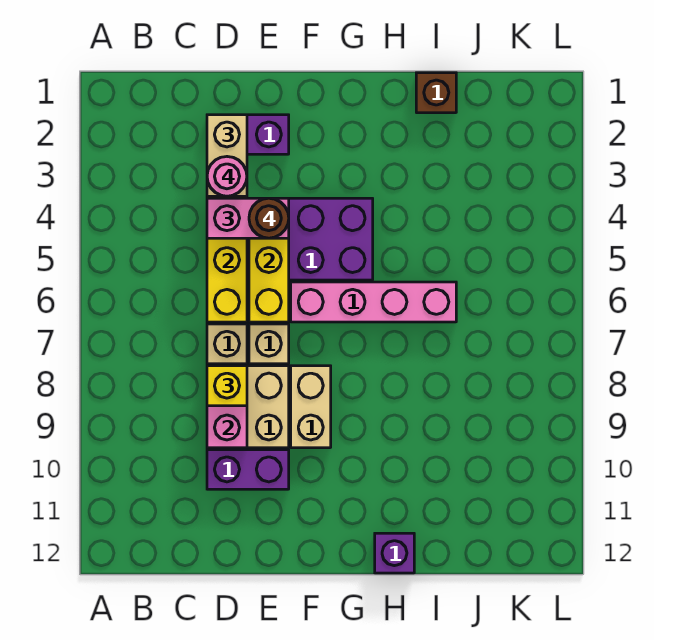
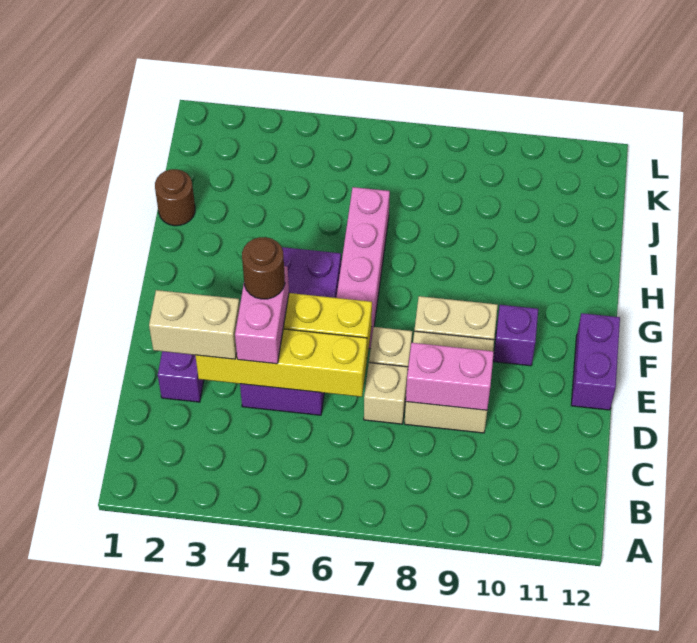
pink round brick D3 level 4 -> none
yellow brick D8 level 3 -> none
purple brick D10:E10 level 1 -> purple brick E12:F12 level 1
purple brick H12 level 1 -> purple brick F10 level 1
brown brick I1 level 1 -> brown round brick I1 level 1

